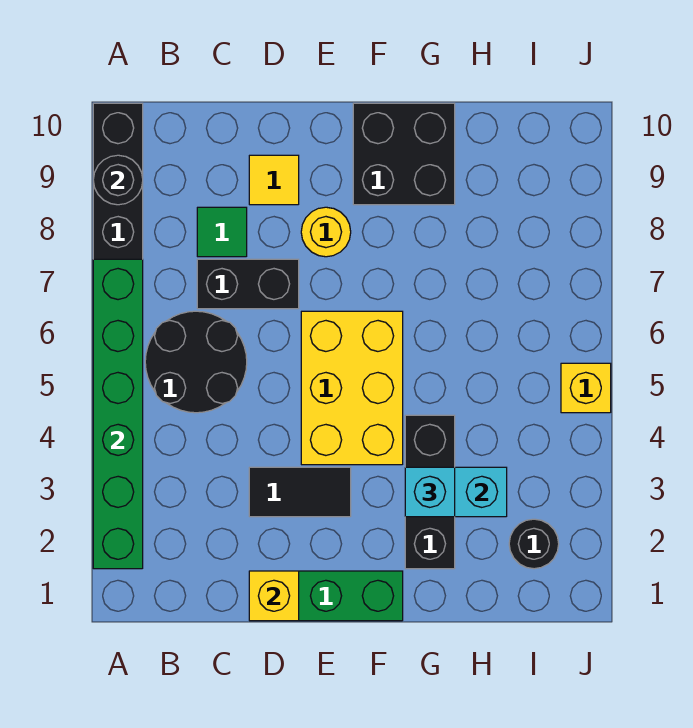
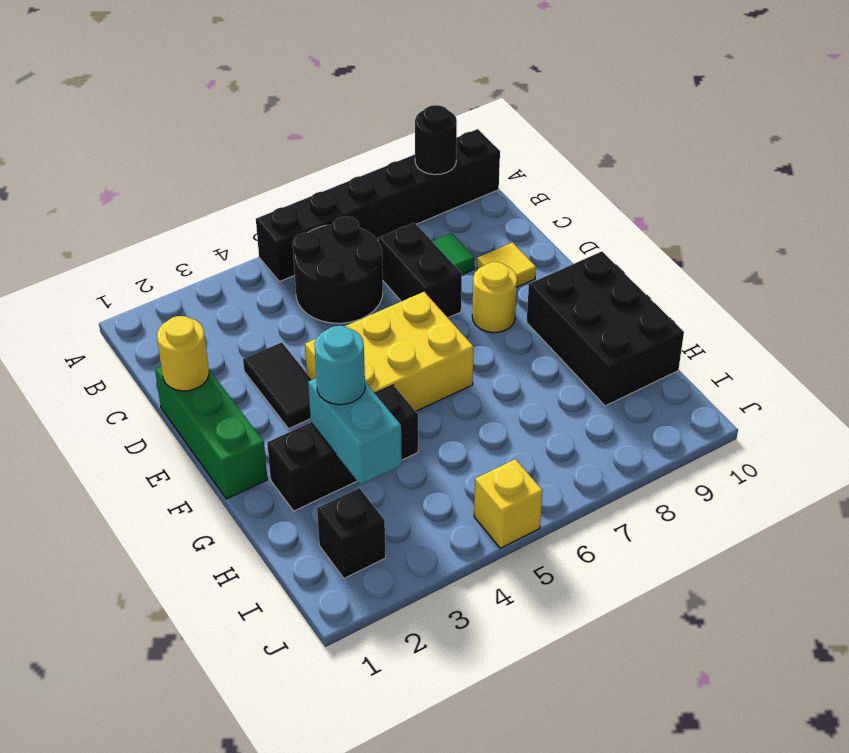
green brick A2:A7 level 2 -> none
yellow brick D1 level 2 -> yellow round brick D1 level 2
black brick F9:G10 level 1 -> black brick F9:H10 level 1
cyan brick G3 level 3 -> cyan round brick G3 level 3
black round brick I2 level 1 -> black brick I2 level 1

